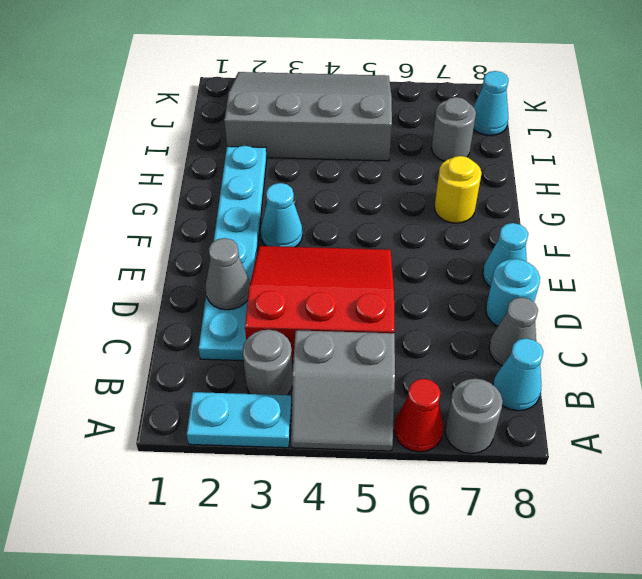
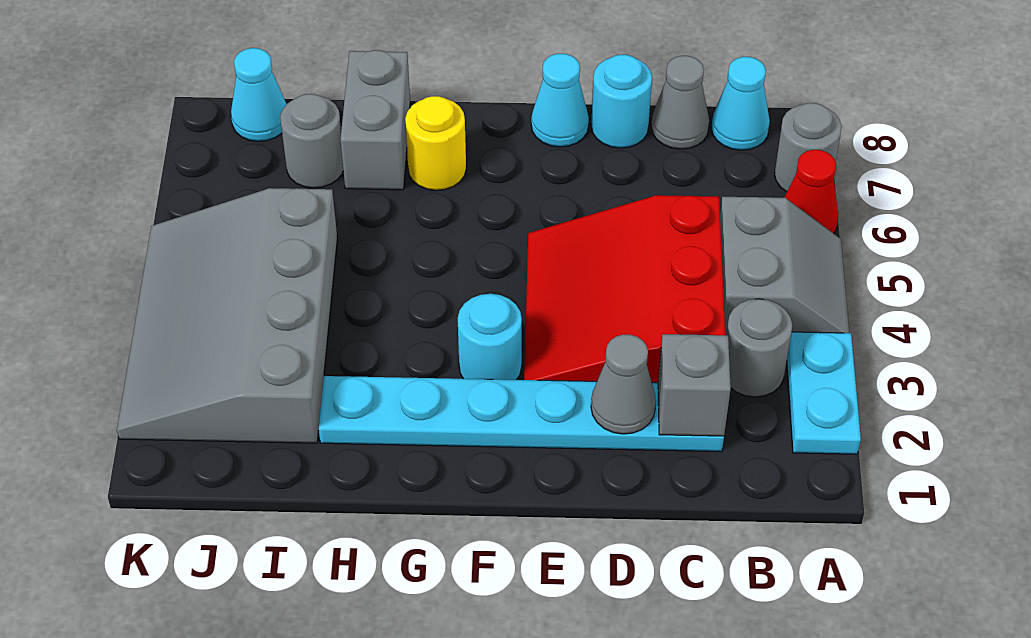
none -> grey brick C2 level 2
cyan cone F3 level 1 -> cyan round brick F3 level 1
none -> grey brick H7:H8 level 1

